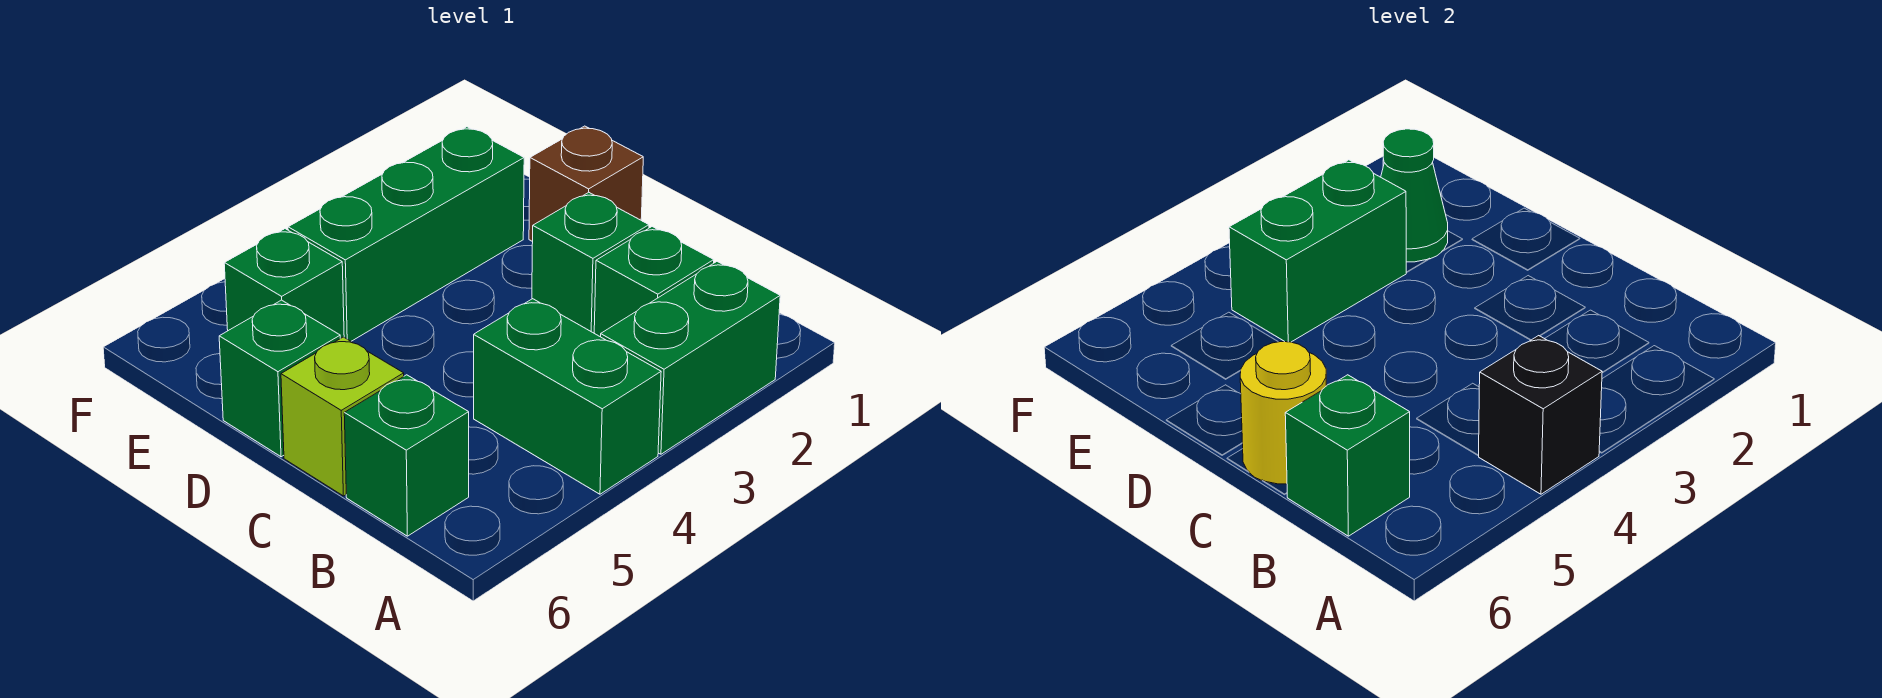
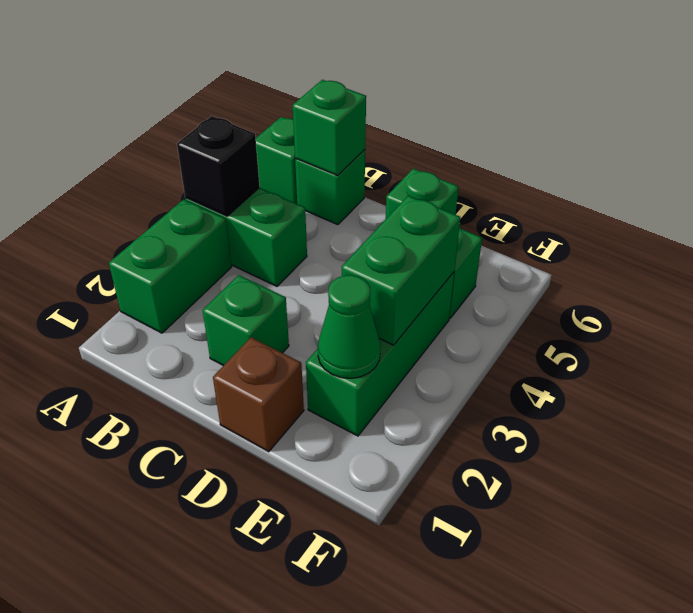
green brick B2 level 1 -> green brick A6 level 1
lime brick C6 level 1 -> none
yellow round brick C6 level 2 -> none

